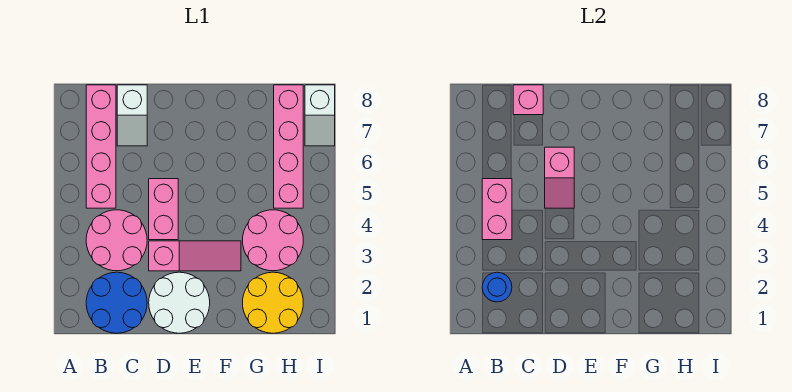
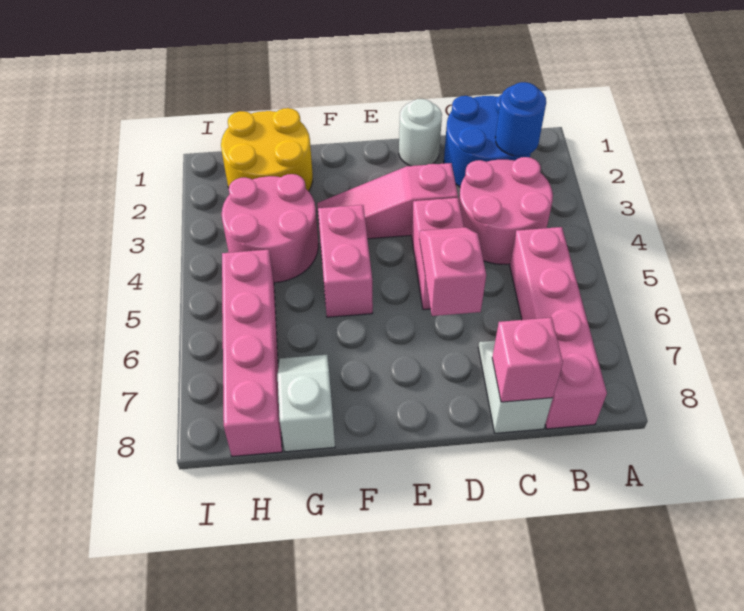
pink brick B4:B5 level 2 -> pink brick F4:F5 level 1
white round brick D1:E2 level 1 -> white round brick D1 level 1
white slope I7:I8 level 1 top 8 -> white slope G7:G8 level 1 top 8

